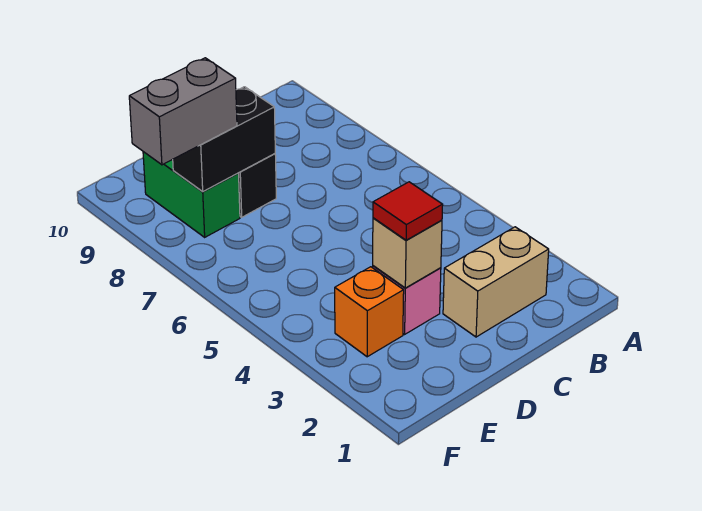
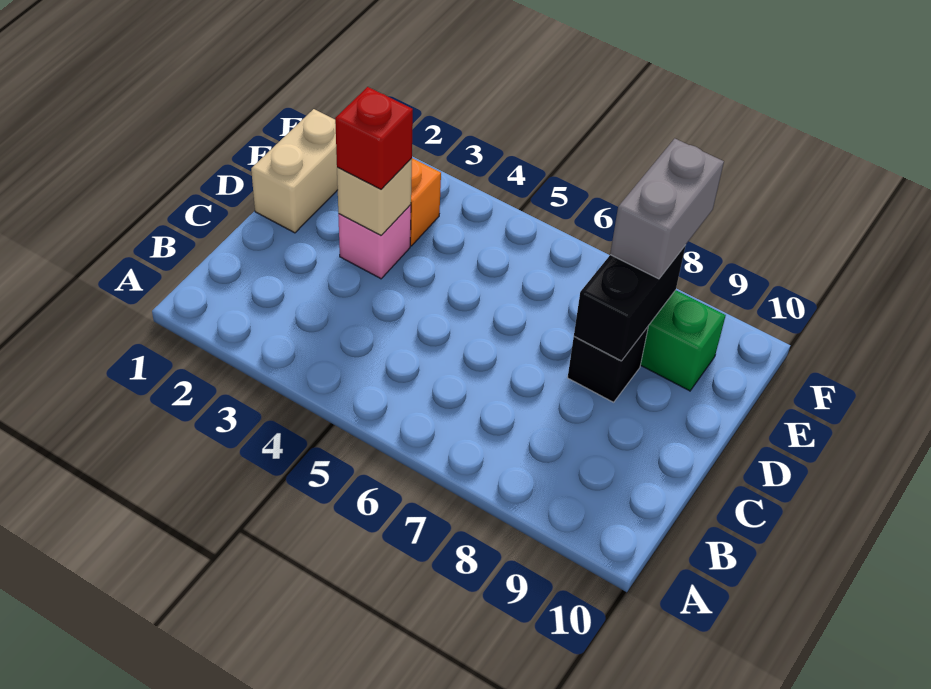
tan brick B2:C2 level 1 -> tan brick D1:E1 level 1
red tile D3 level 3 -> red brick D3 level 3

